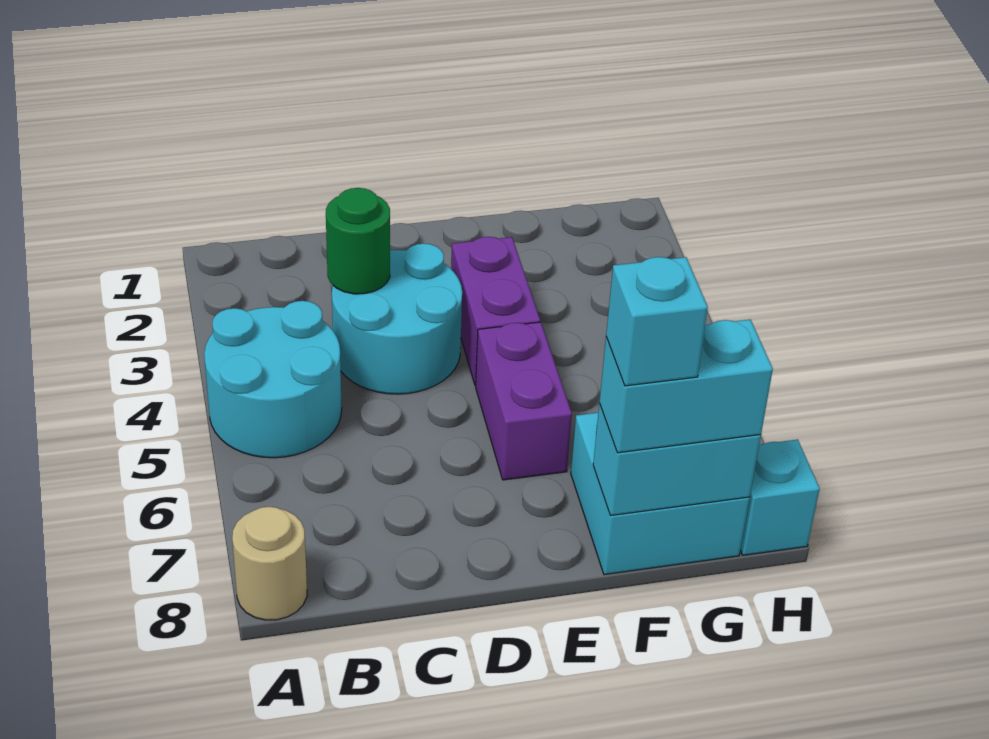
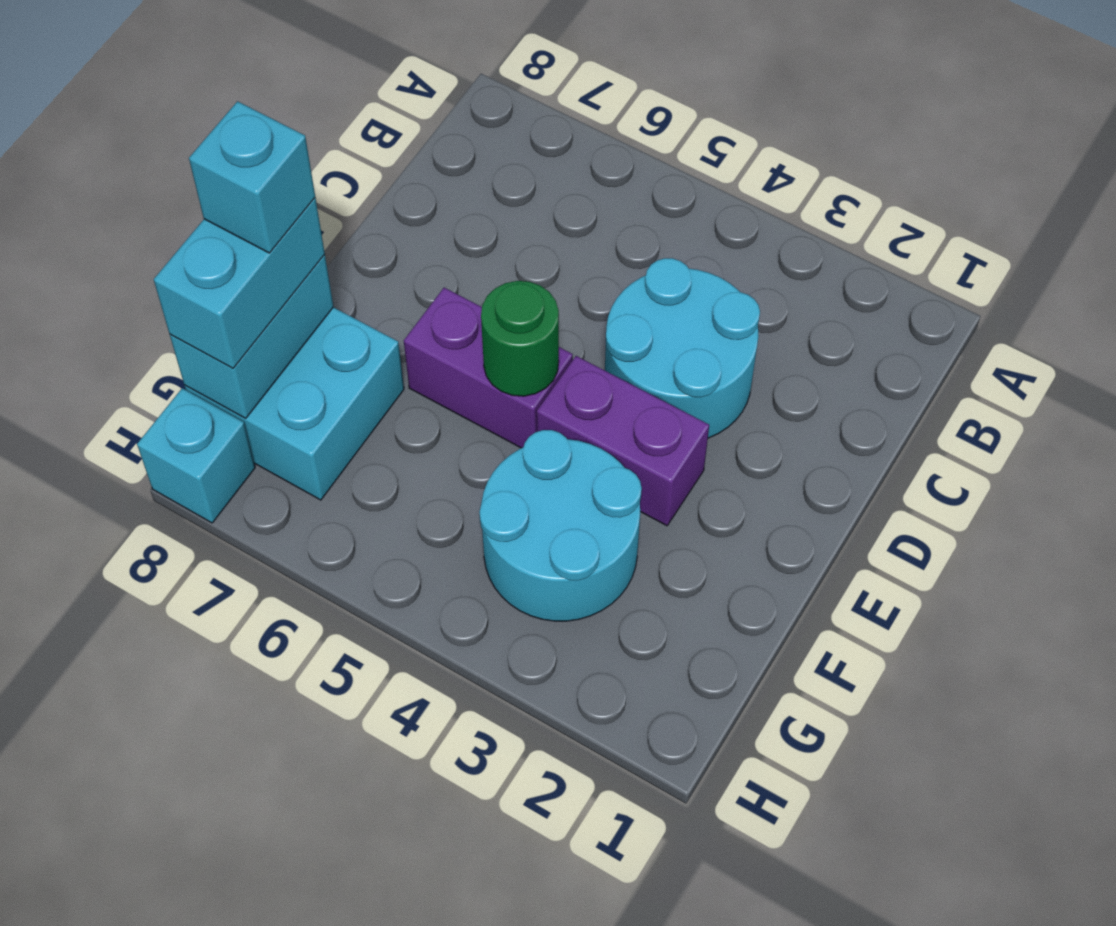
cyan round brick A4:B5 level 1 -> cyan round brick F3:G4 level 1
tan round brick A8 level 1 -> none
green round brick C3 level 2 -> green round brick E5 level 2

